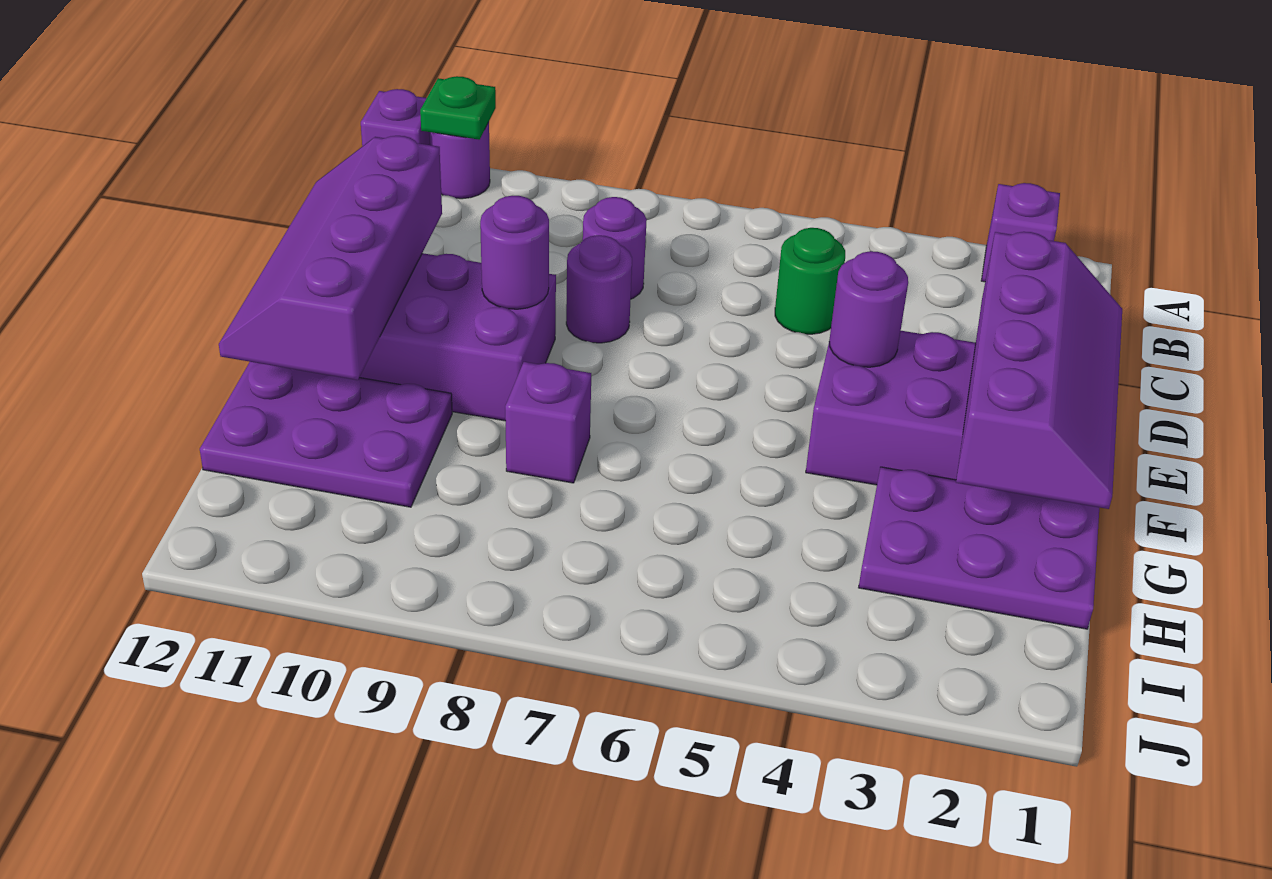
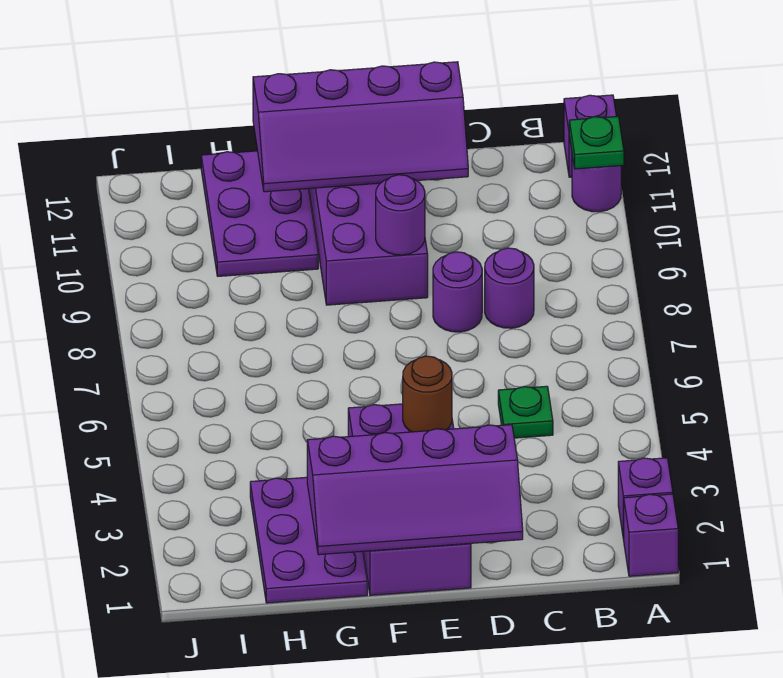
green round brick C5 level 1 -> green plate C5 level 1
purple slope D11:G12 level 2 top 11 -> purple slope D11:G12 level 2 top 12
purple round brick E4 level 2 -> brown round brick E4 level 2
purple brick G8 level 1 -> purple brick A1 level 1

